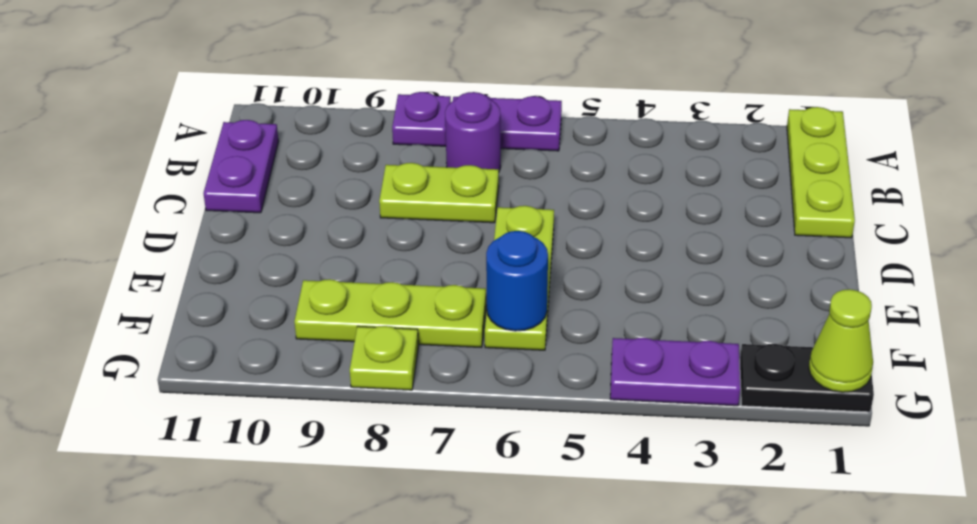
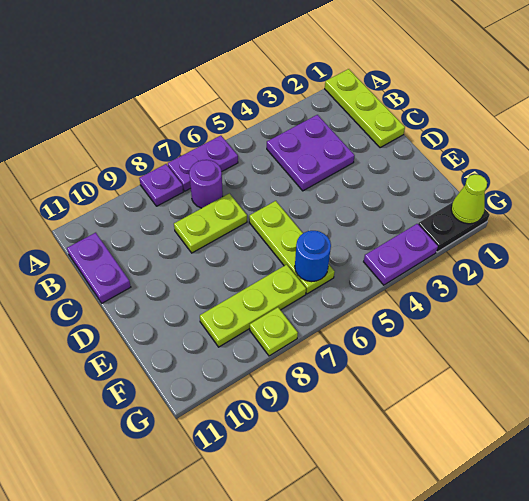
none -> purple plate B3:C4 level 1

